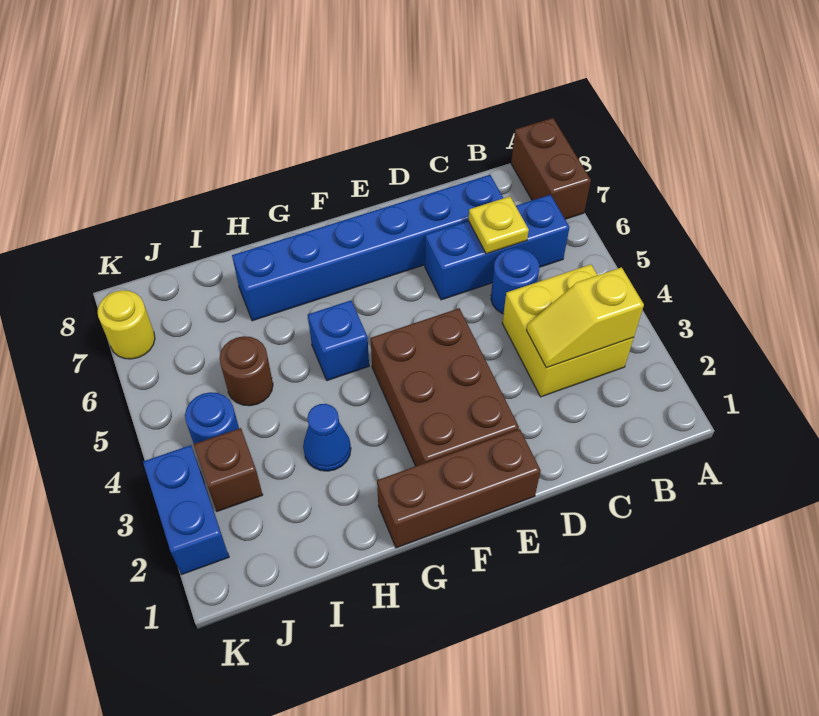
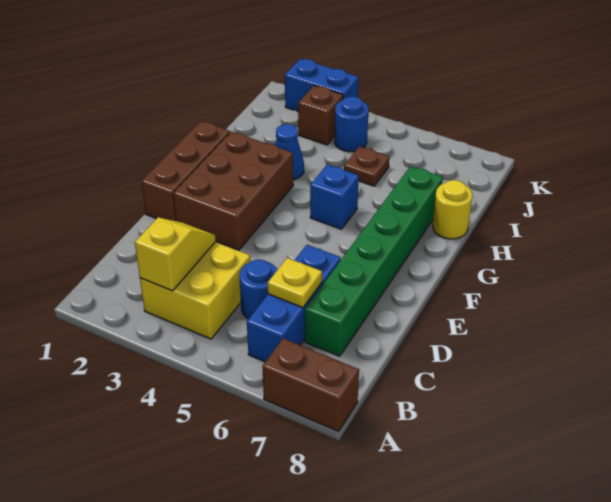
blue brick C7:H7 level 1 -> green brick C7:H7 level 1
brown brick E2:F4 level 1 -> brown brick E2:G3 level 1
brown round brick I5 level 1 -> brown plate I5 level 1
yellow round brick K7 level 1 -> yellow round brick H8 level 1

